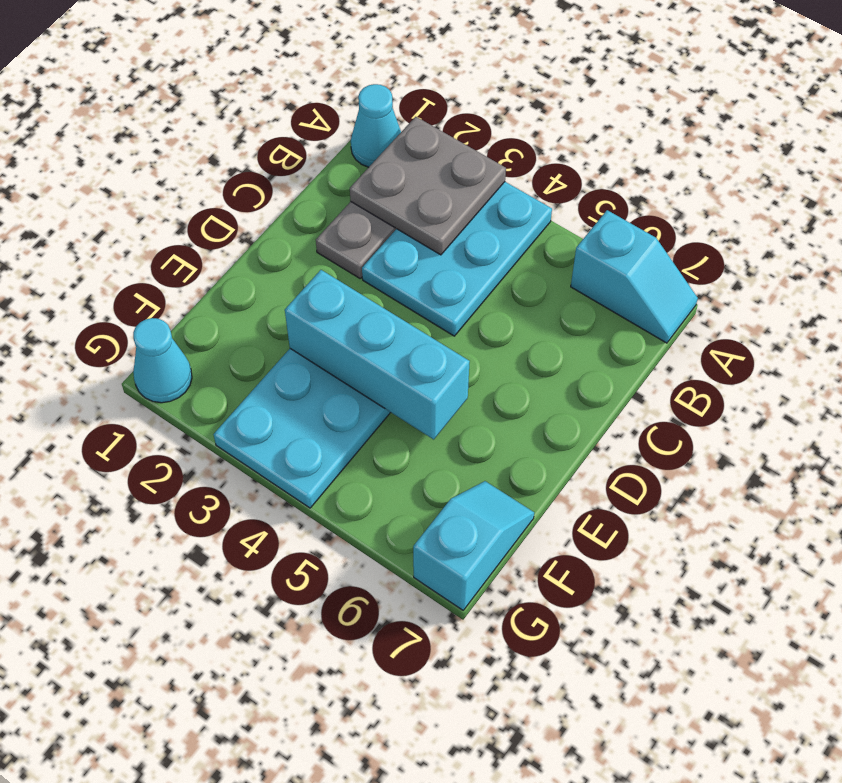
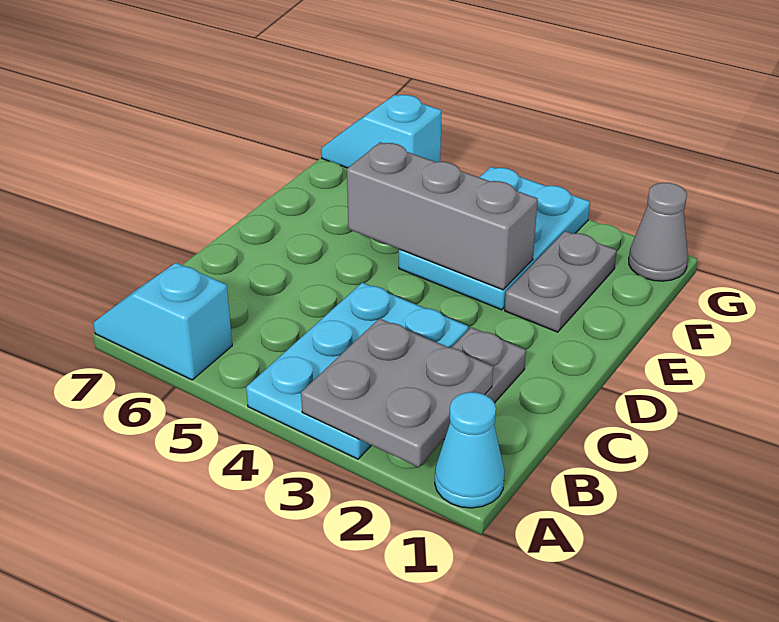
none -> grey plate E2:F2 level 1
cyan brick E3:E5 level 2 -> grey brick E3:E5 level 2
cyan slope F7:G7 level 1 top G -> cyan slope G6:G7 level 1 top 6
cyan cone G1 level 1 -> grey cone G1 level 1

